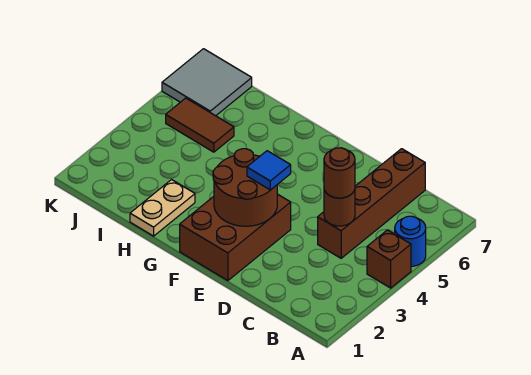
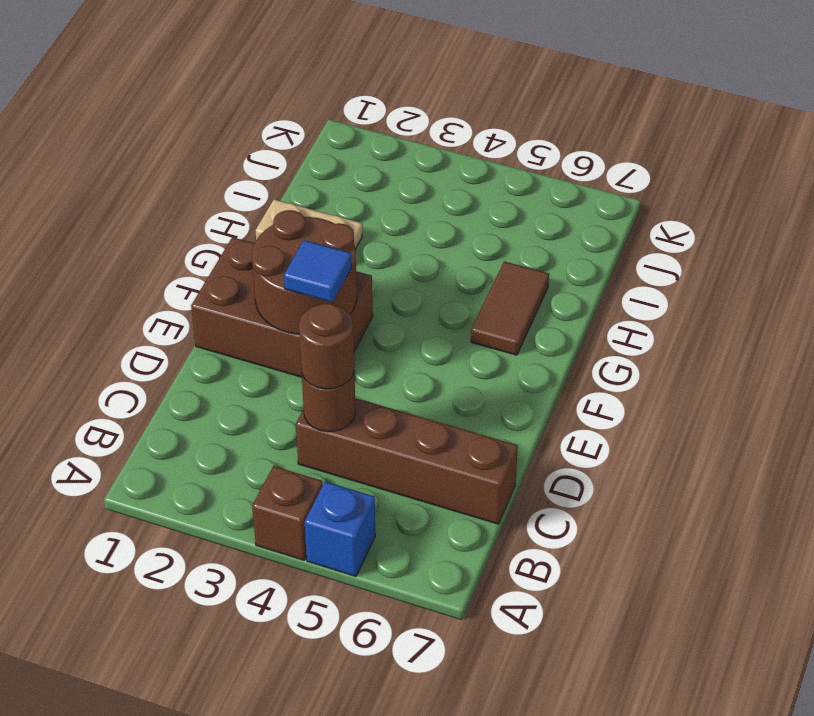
blue round brick A5 level 1 -> blue brick A5 level 1
brown tile I5:J5 level 1 -> brown tile G6:H6 level 1
grey tile J6:K7 level 1 -> none

